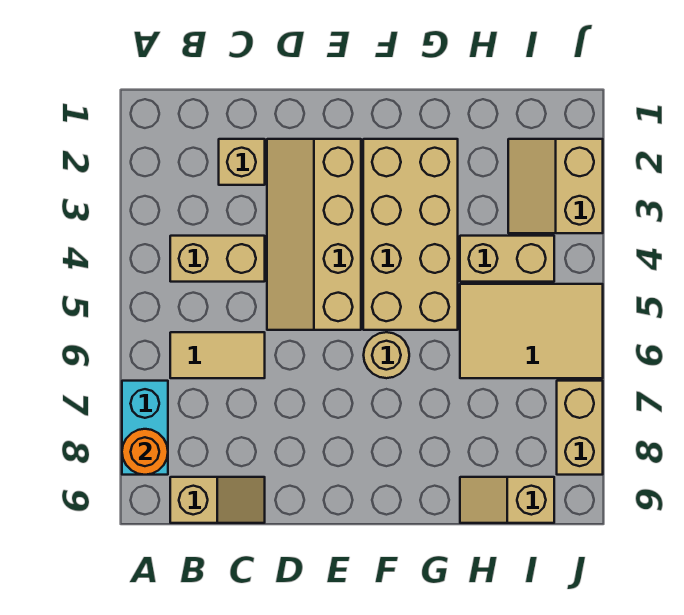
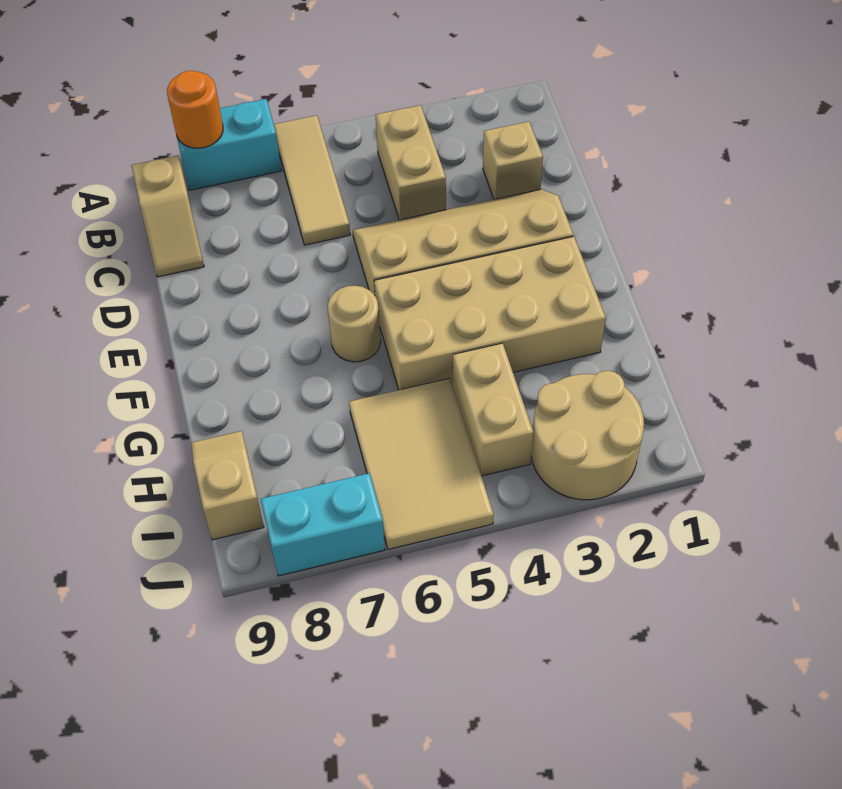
tan tile B6:C6 level 1 -> tan tile A6:C6 level 1
tan slope I2:J3 level 1 top J -> tan round brick I2:J3 level 1
tan brick J7:J8 level 1 -> cyan brick J7:J8 level 1

